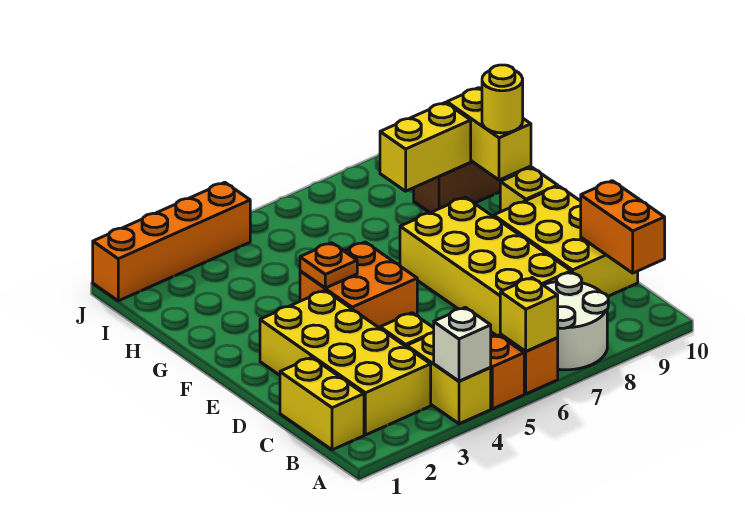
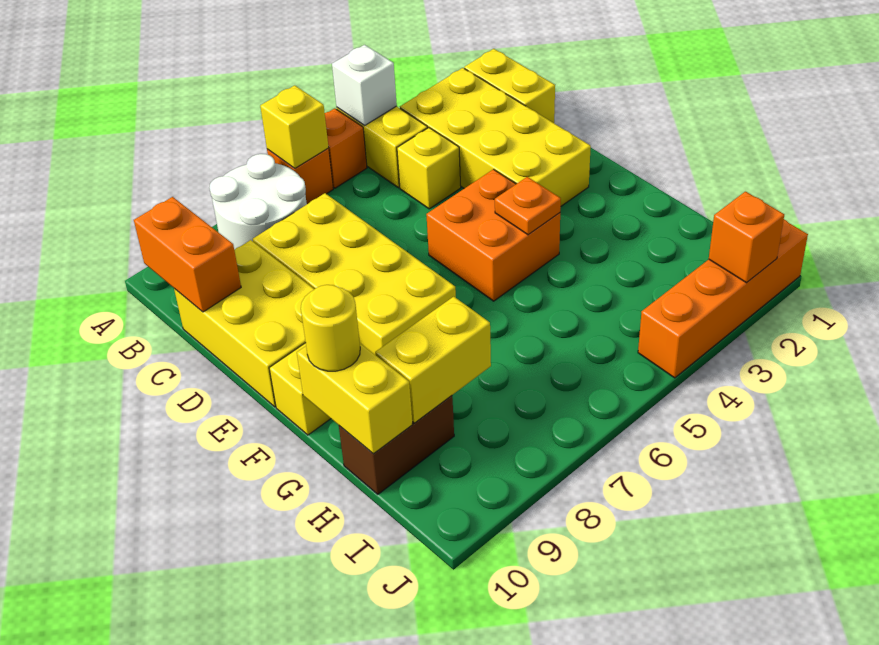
none -> orange brick J2 level 2

